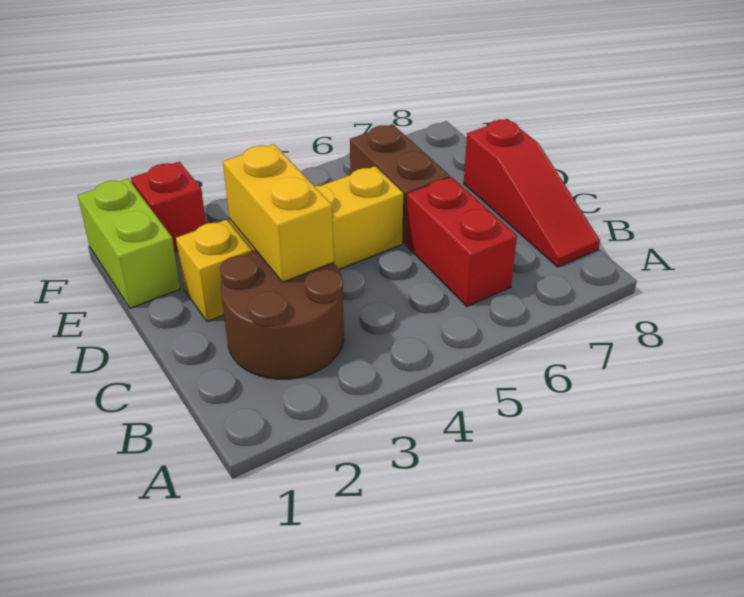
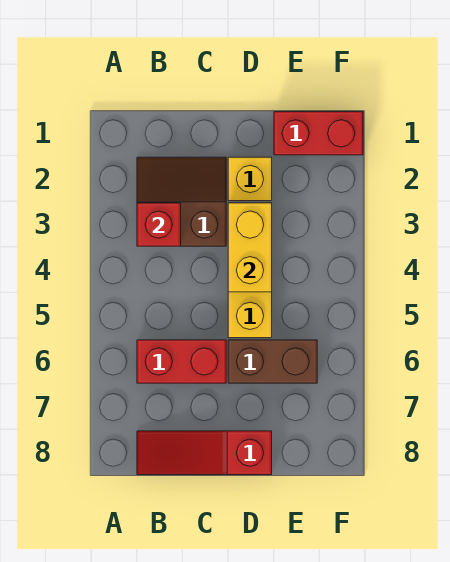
brown round brick B2:C3 level 1 -> brown slope B2:C3 level 1 top 3
yellow brick C3:D3 level 2 -> yellow brick D3:D4 level 2
lime brick E1:F1 level 1 -> red brick E1:F1 level 1
red brick F2 level 1 -> red brick B3 level 2

